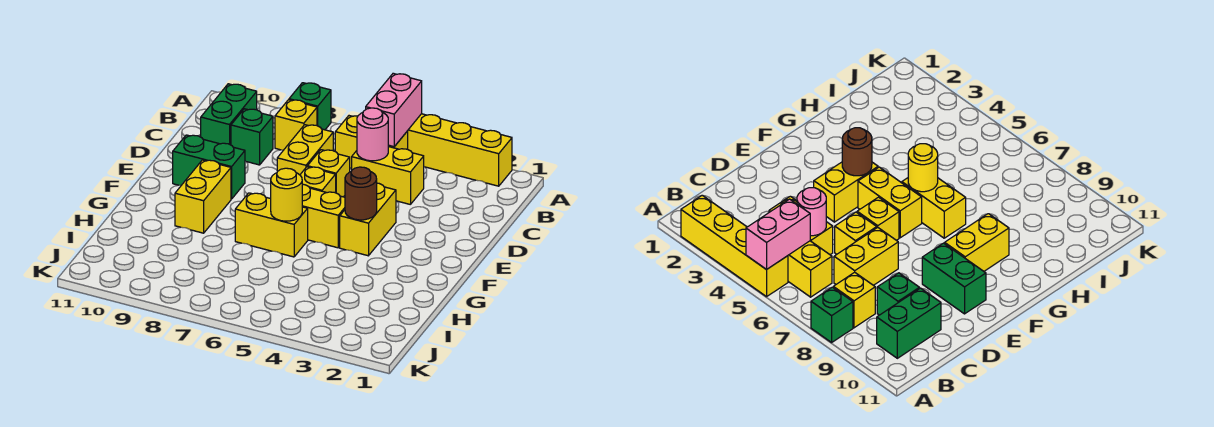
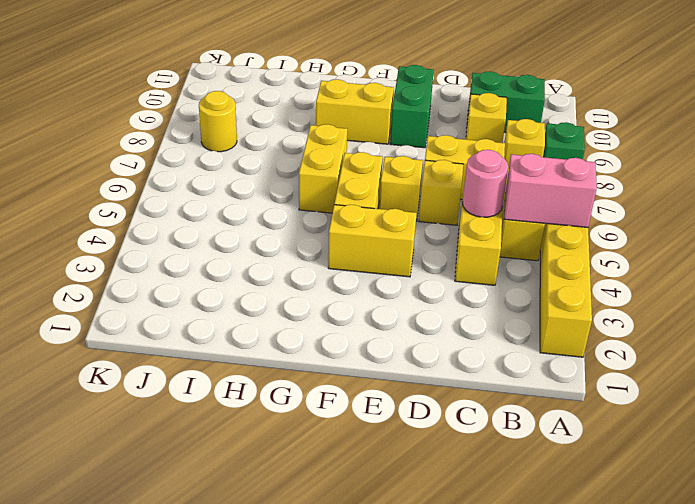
green brick C9 level 1 -> yellow brick C9 level 1
brown round brick F4 level 2 -> none
yellow round brick G6 level 2 -> yellow round brick J8 level 1

